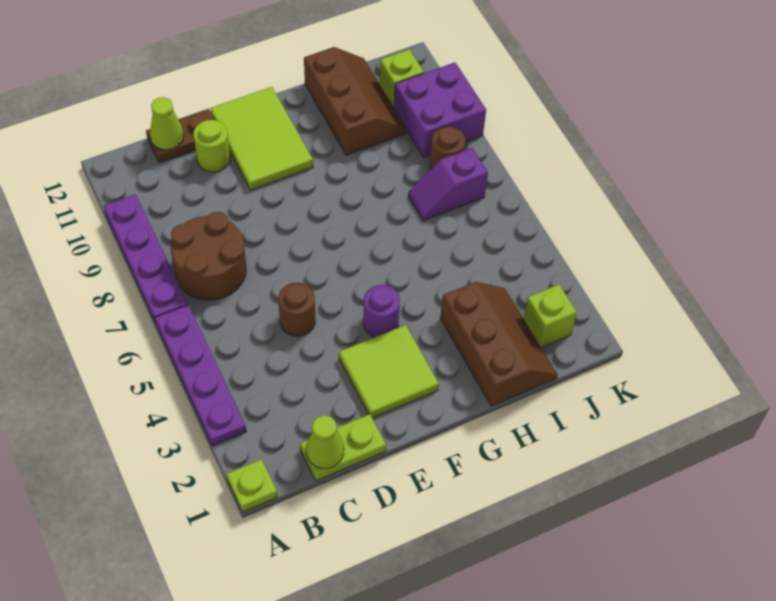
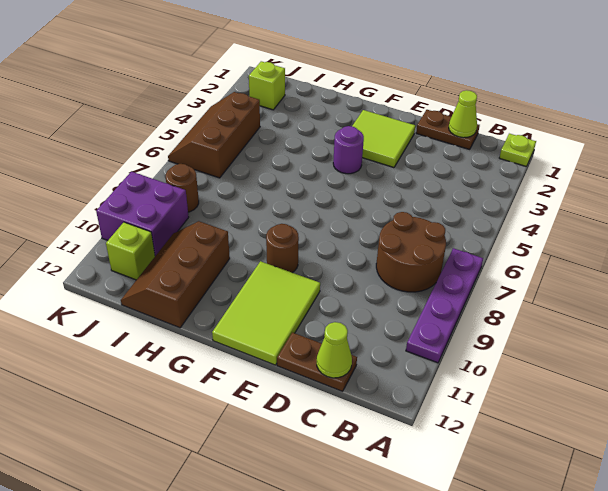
purple plate A3:A6 level 1 -> none
lime plate C1:D1 level 1 -> brown plate C1:D1 level 1
brown round brick D5 level 1 -> brown round brick F9 level 1
lime round brick D11 level 1 -> none
brown slope H1:I3 level 1 top H -> brown slope J4:K6 level 1 top J
purple slope I7:J7 level 1 top J -> none

